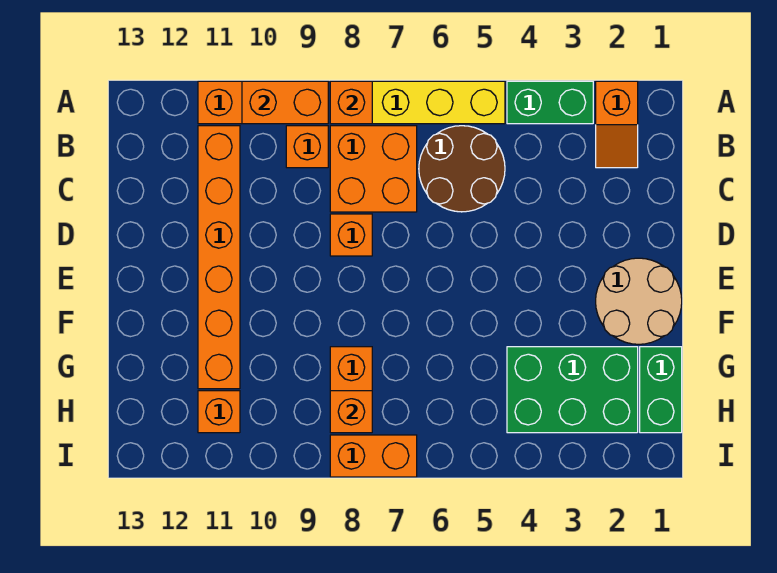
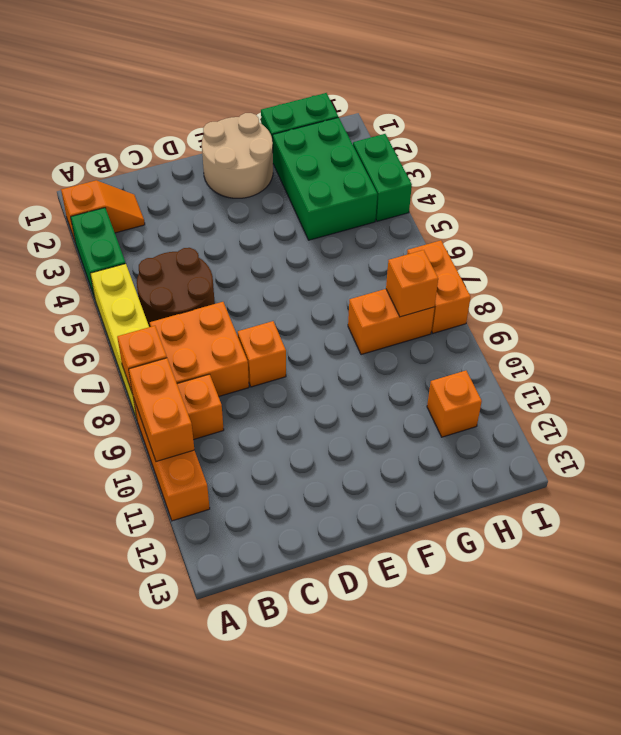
orange brick B11:G11 level 1 -> none
none -> green brick I3:I4 level 1

